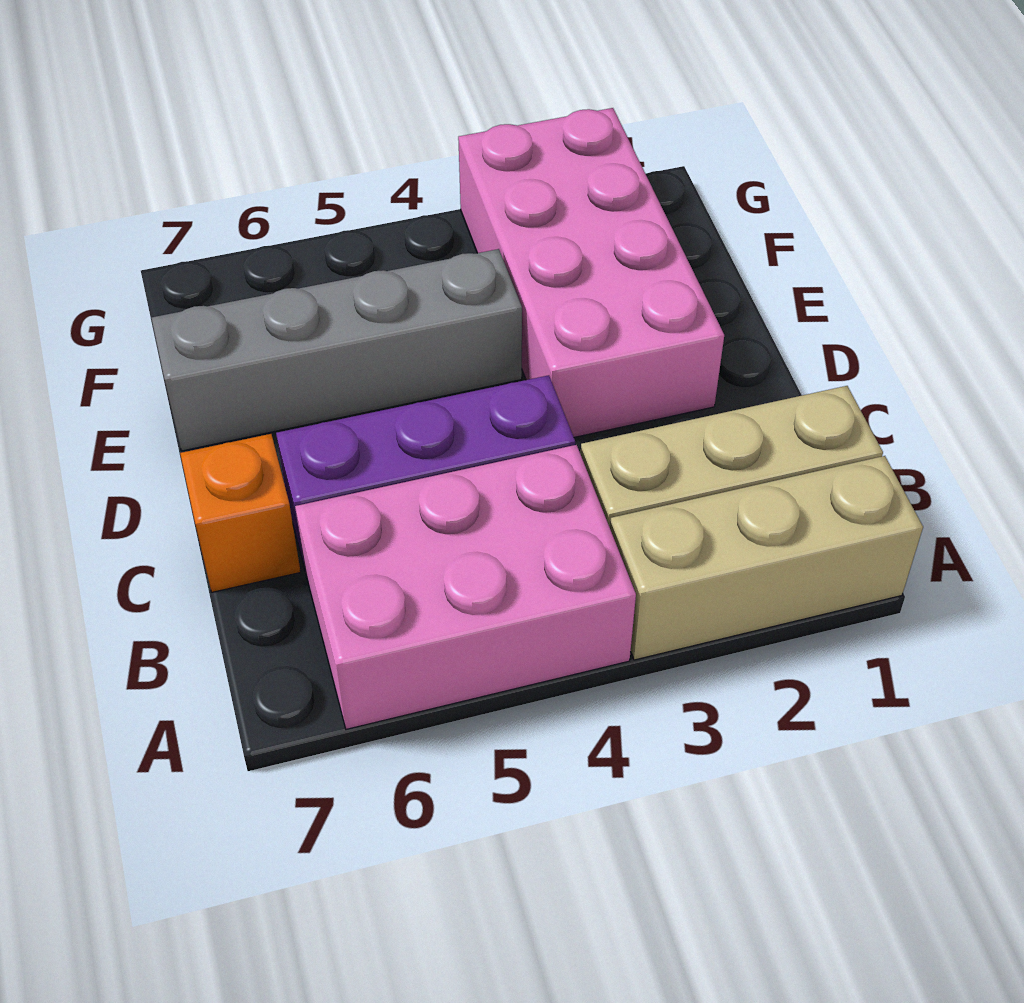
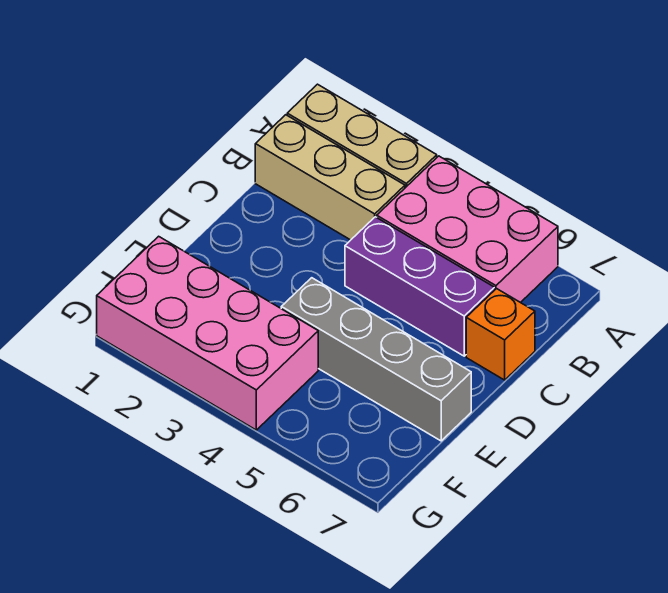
pink brick D2:G3 level 1 -> pink brick F1:G4 level 1

